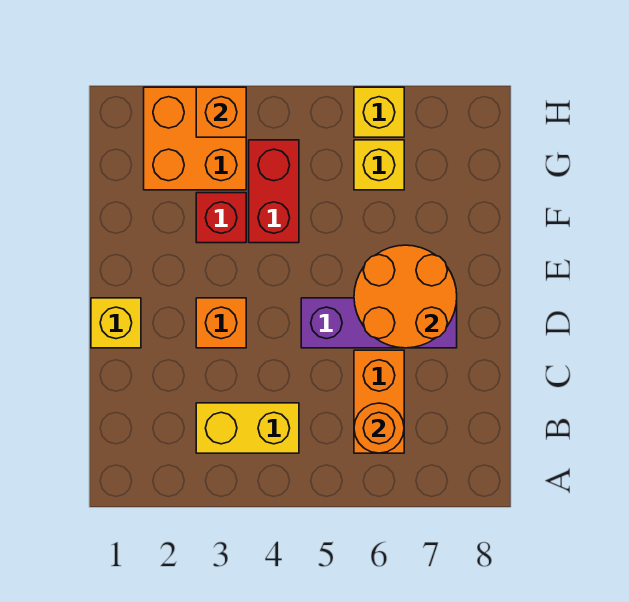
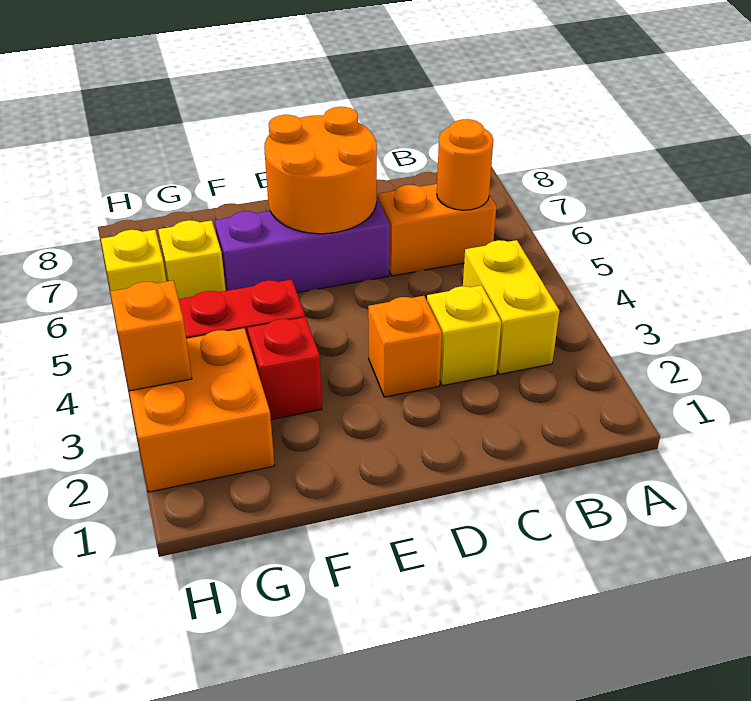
yellow brick D1 level 1 -> yellow brick C3 level 1
purple brick D5:D7 level 1 -> purple brick D6:F6 level 1

